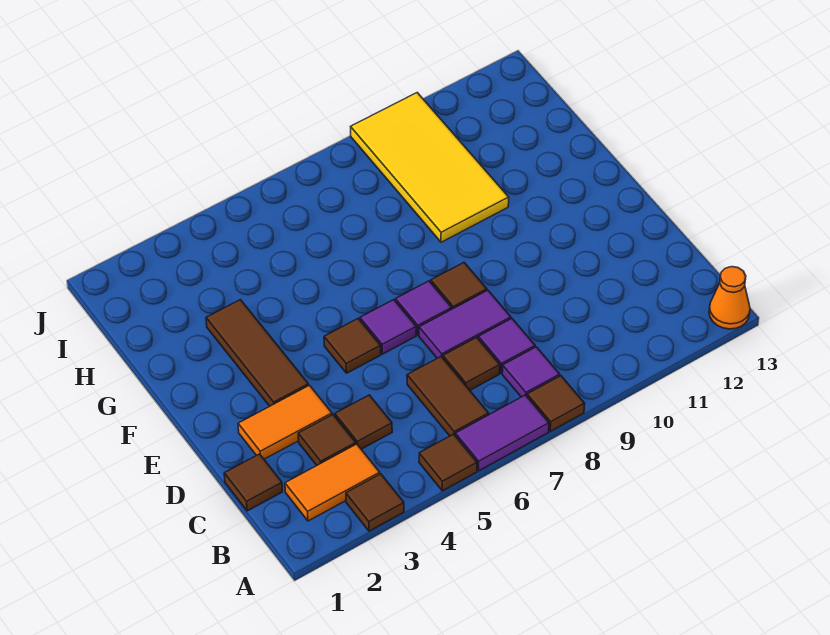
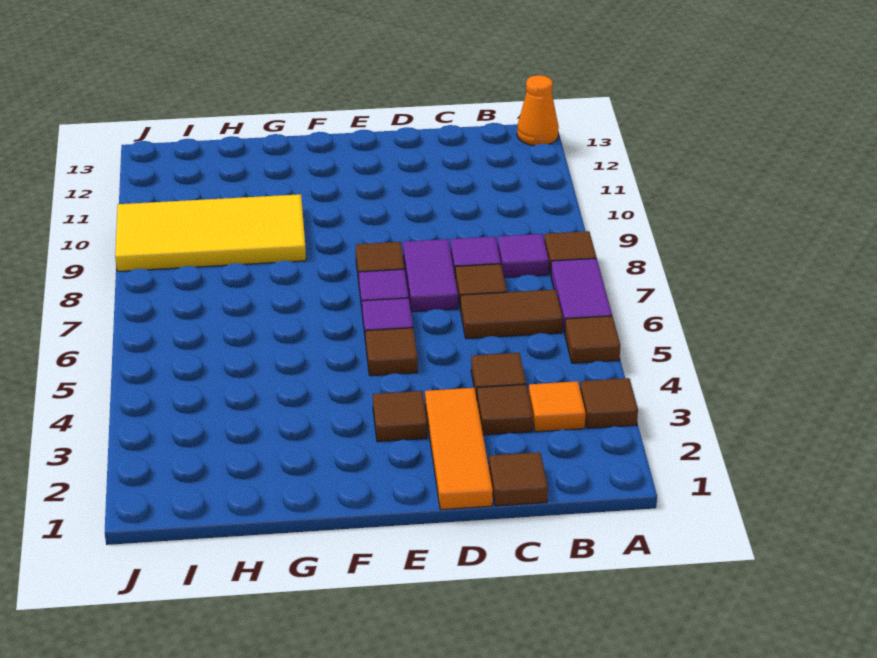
orange tile B2:B3 level 1 -> orange tile B3 level 1
orange tile D2:D3 level 1 -> orange tile D1:D3 level 1
brown tile E3:G3 level 1 -> brown tile E3 level 1

